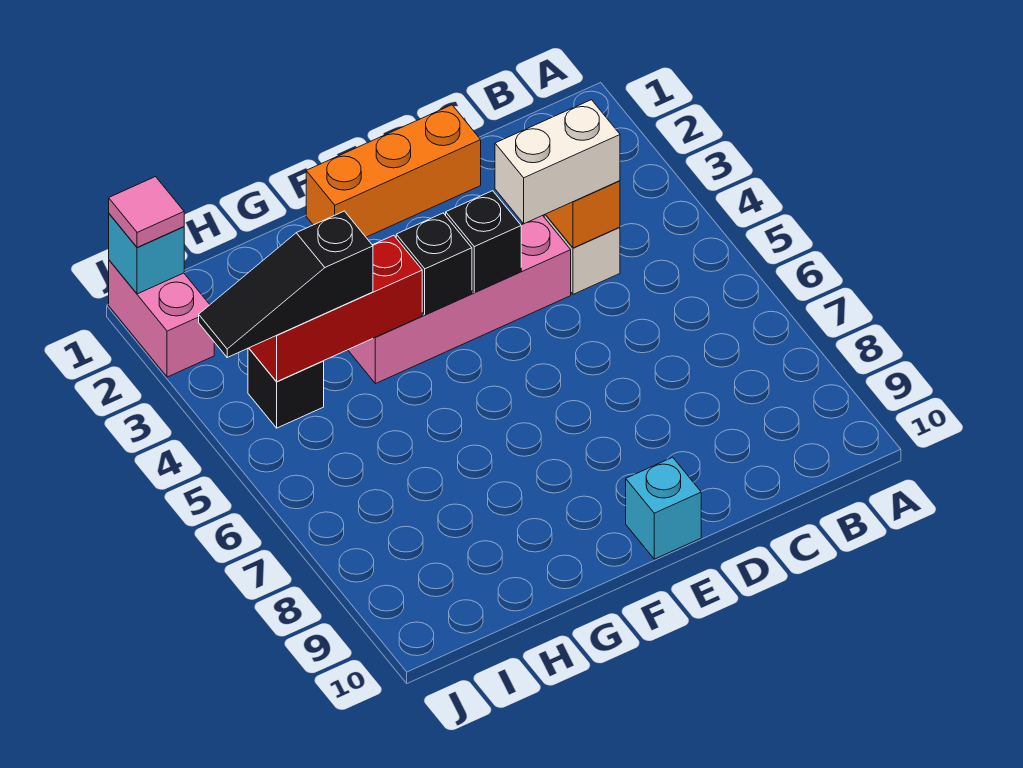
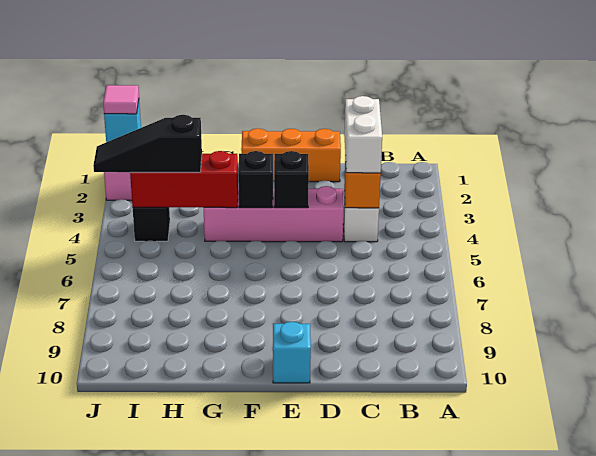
white brick C4:D4 level 3 -> white brick C3:C4 level 3

